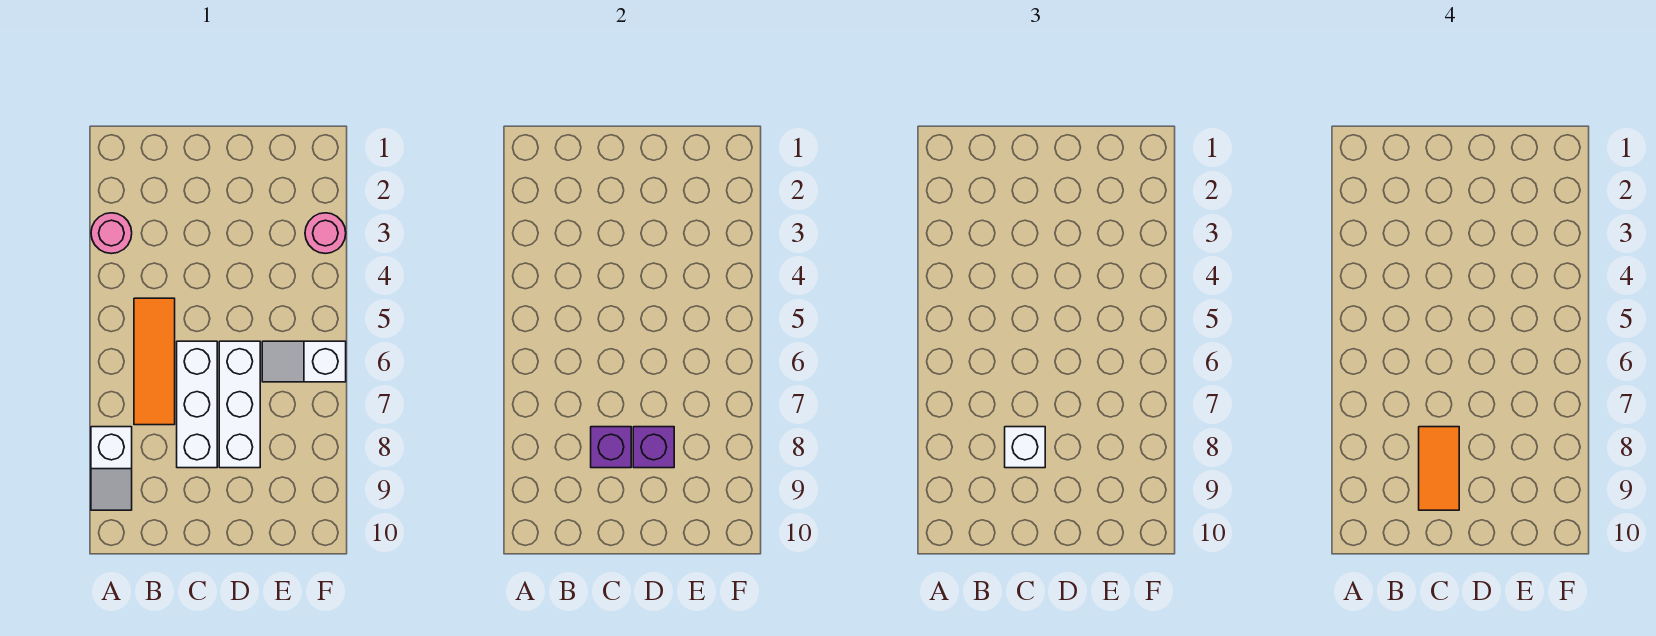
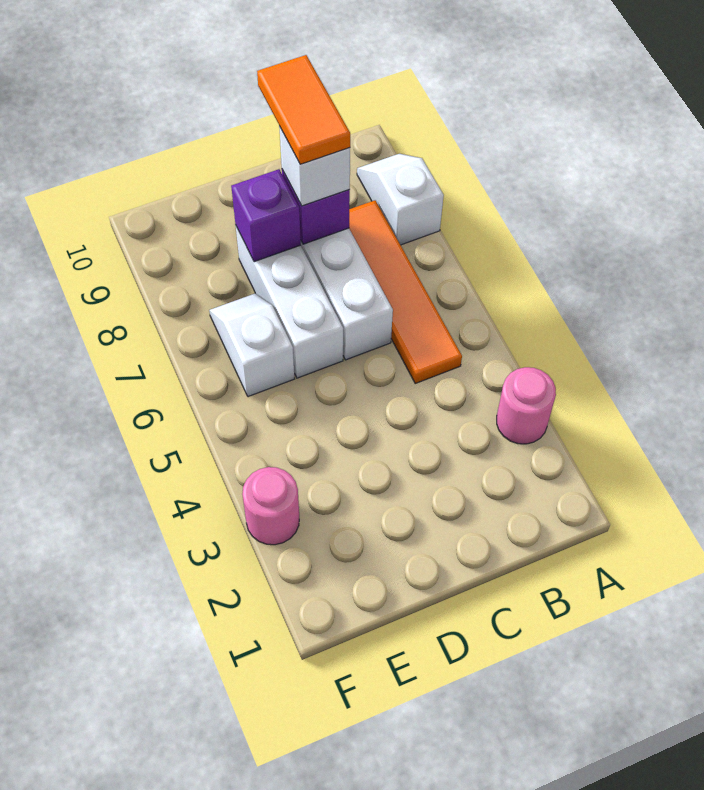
orange tile B5:B7 level 1 -> orange tile B5:B8 level 1
white slope E6:F6 level 1 top F -> white slope E6:E7 level 1 top 6

